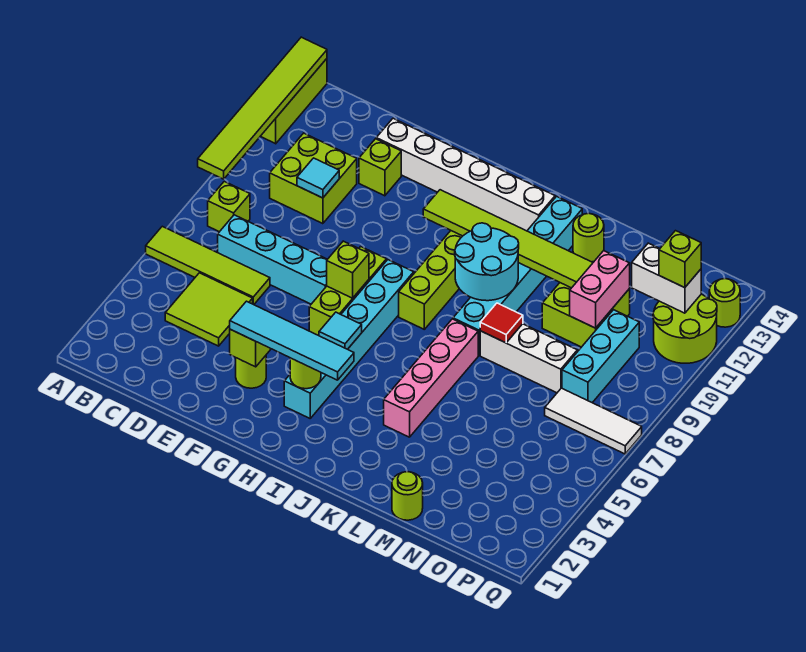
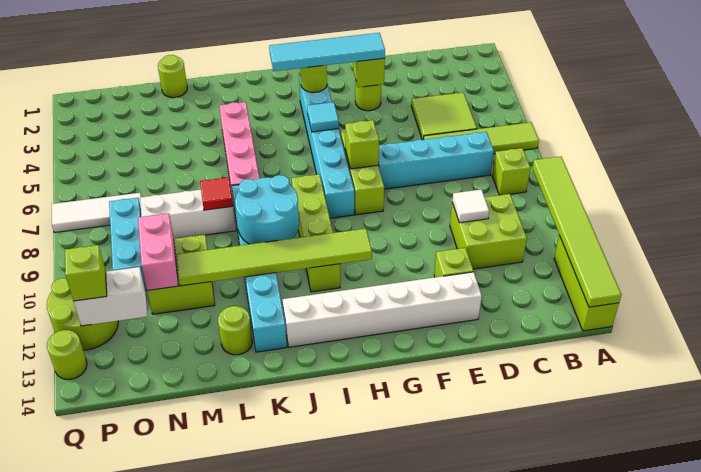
cyan tile D10 level 2 -> white tile D10 level 2

